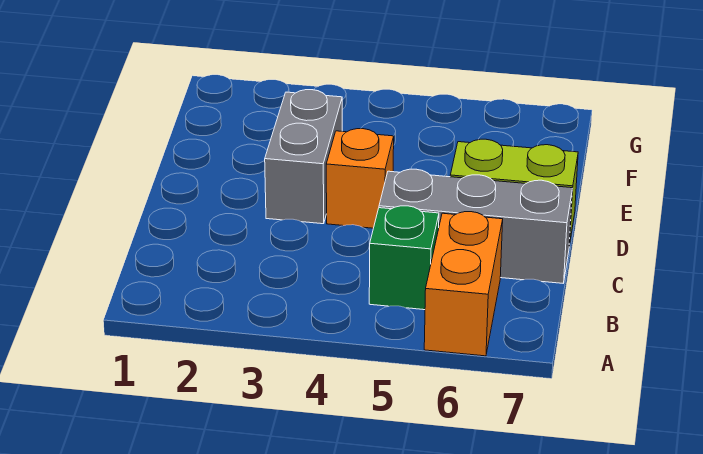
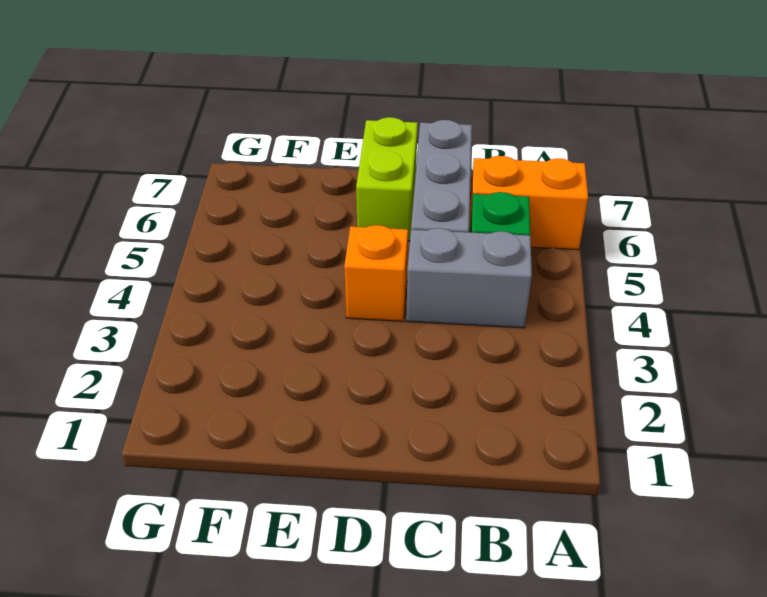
grey brick D3:E3 level 1 -> grey brick B4:C4 level 1

